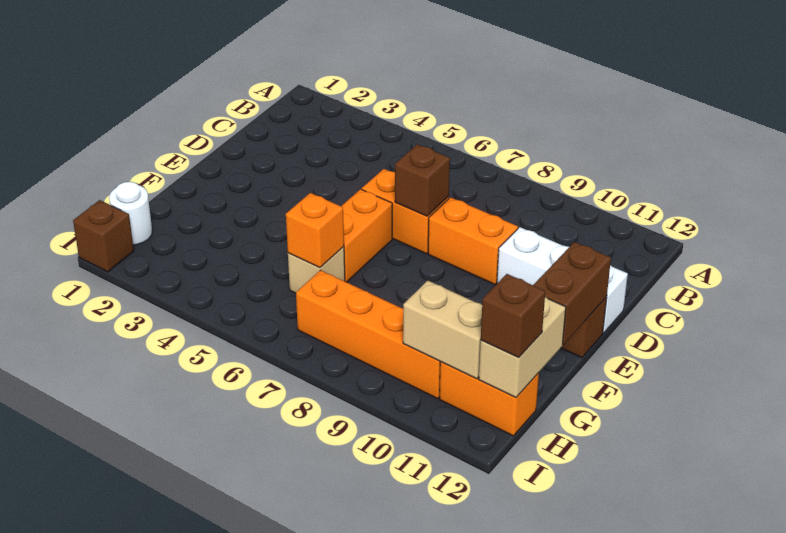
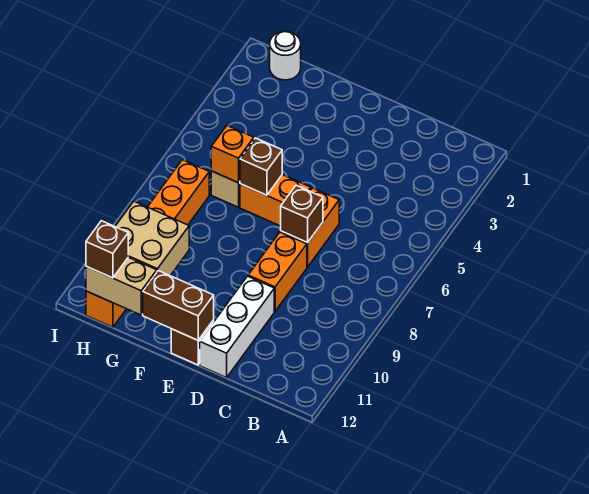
tan brick H10:H11 level 2 -> tan brick G10:H11 level 2
brown brick I1 level 1 -> brown brick F6 level 2

